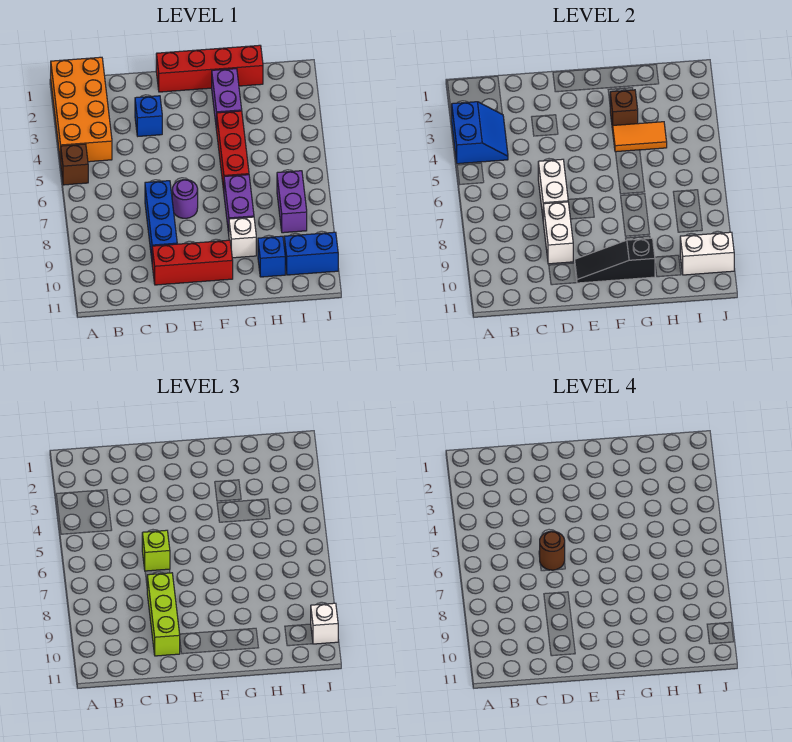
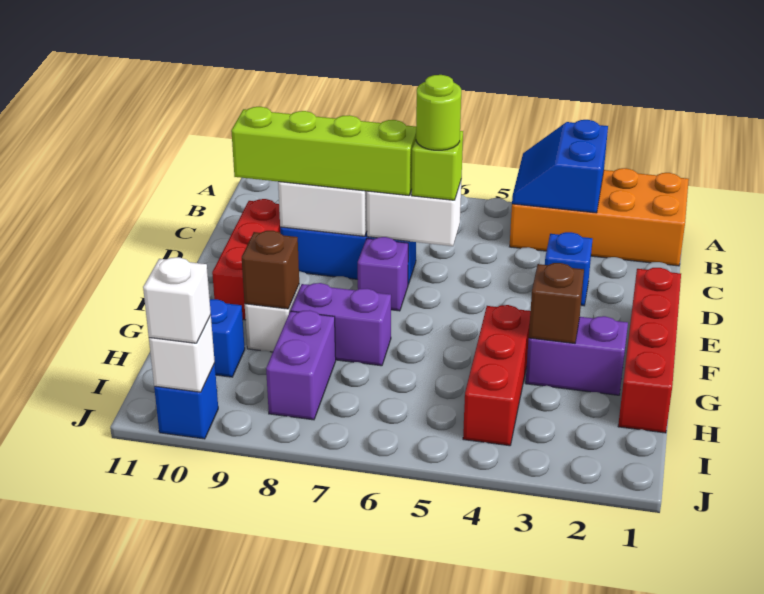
blue slope A3:B4 level 2 top A -> blue slope A3:B4 level 2 top 3
brown brick A5 level 1 -> brown brick G9 level 2
brown round brick D6 level 4 -> lime round brick D6 level 4
lime brick D8:D10 level 3 -> lime brick D7:D10 level 3
purple round brick E7 level 1 -> purple brick E7 level 1
black slope E10:G10 level 2 top G -> none
red brick G4:G6 level 1 -> red brick G4:I4 level 1
orange tile G4:H4 level 2 -> none
purple brick I7:I8 level 1 -> purple brick H8:I8 level 1
blue brick I10:J10 level 1 -> blue brick J10 level 1
white brick I10:J10 level 2 -> white brick J10 level 2

